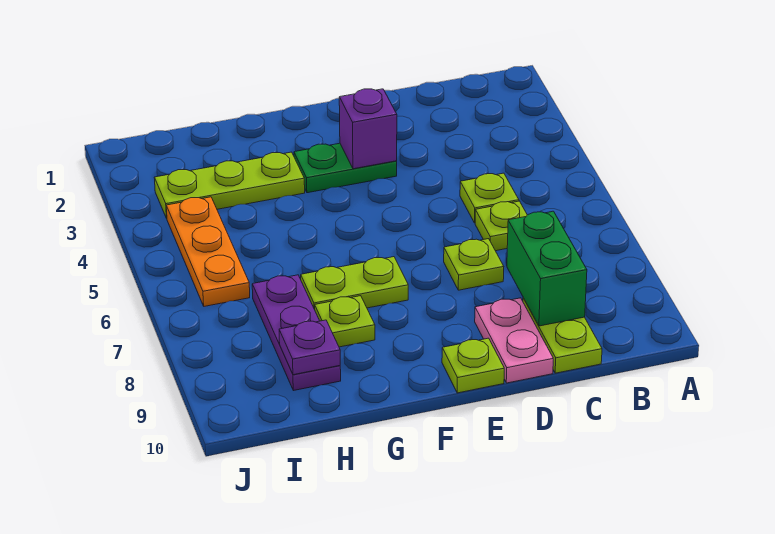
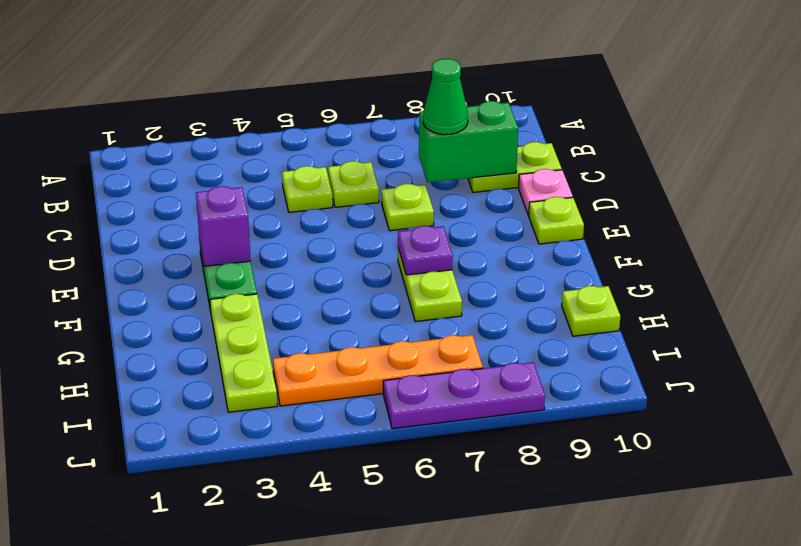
none -> green cone C8 level 3
pink plate D9:D10 level 1 -> pink plate D10 level 1
lime plate G8 level 1 -> lime plate H10 level 1
purple plate H7:H9 level 1 -> purple plate J6:J8 level 1
purple plate H9 level 2 -> purple plate F7 level 2
orange plate I4:I6 level 1 -> orange plate I4:I7 level 1

